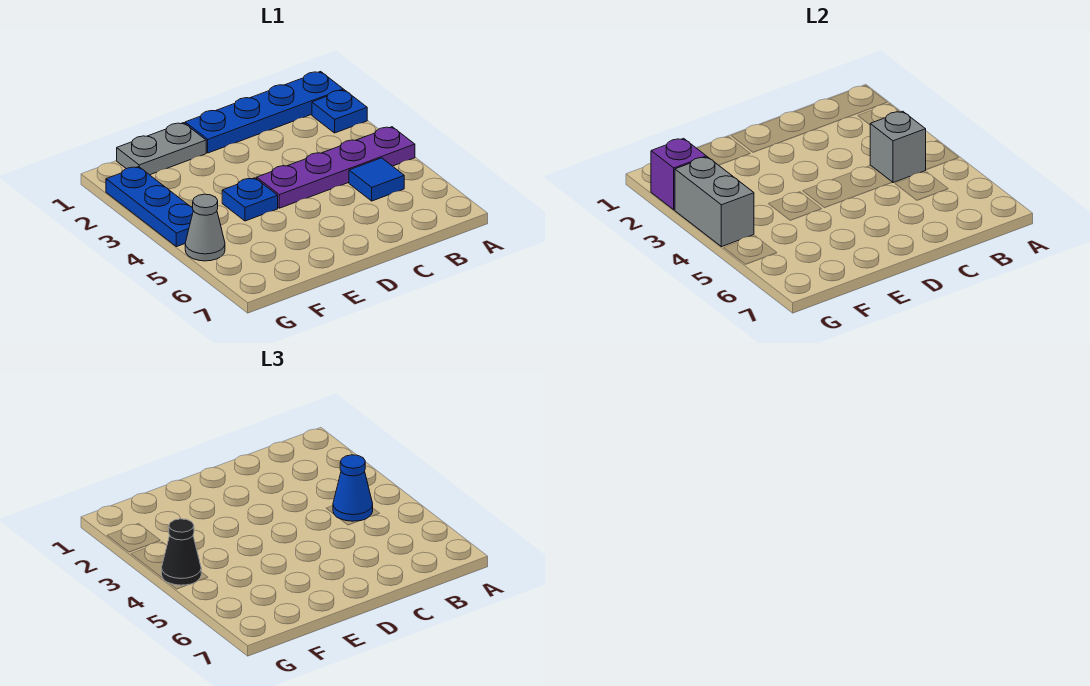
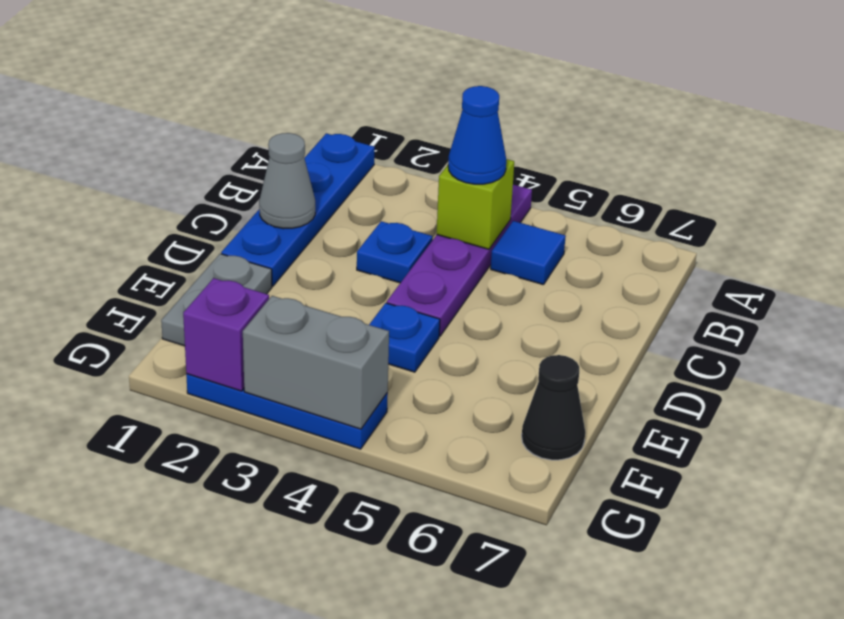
blue plate A2 level 1 -> blue plate C3 level 1
grey brick B4 level 2 -> lime brick B4 level 2
black cone G4 level 3 -> black cone F7 level 1
grey cone G5 level 1 -> grey cone C1 level 2

